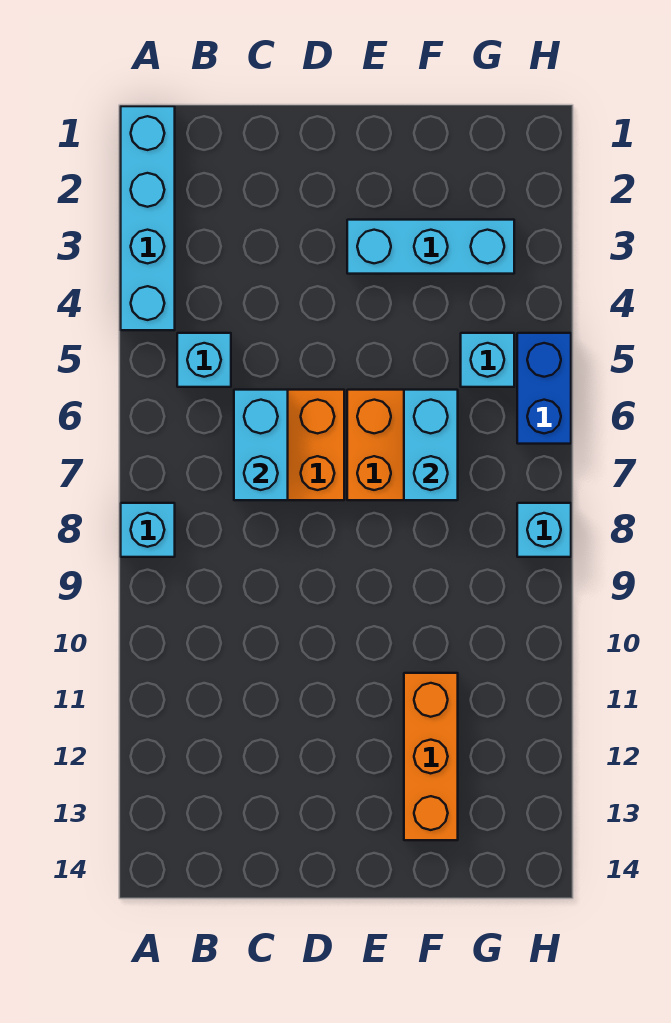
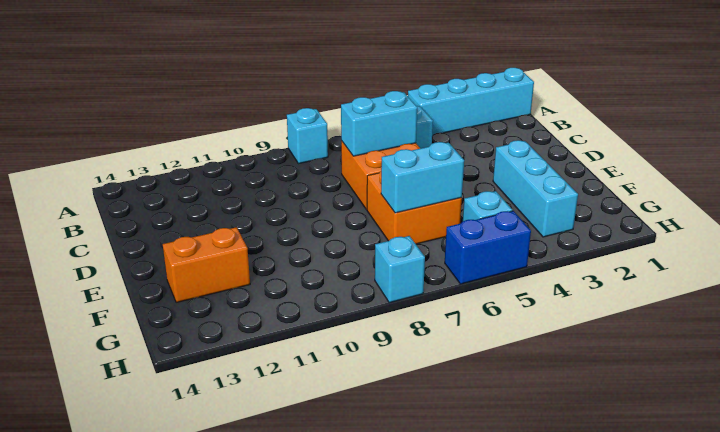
orange brick F11:F13 level 1 -> orange brick F12:F13 level 1

